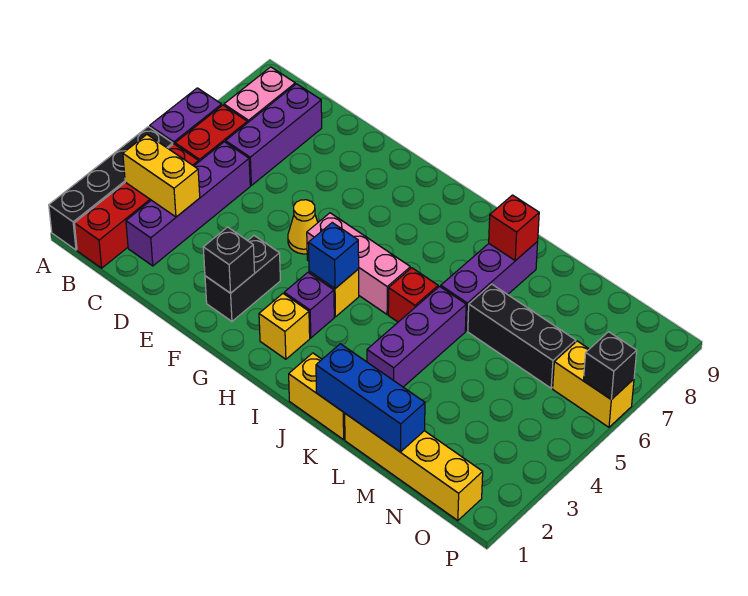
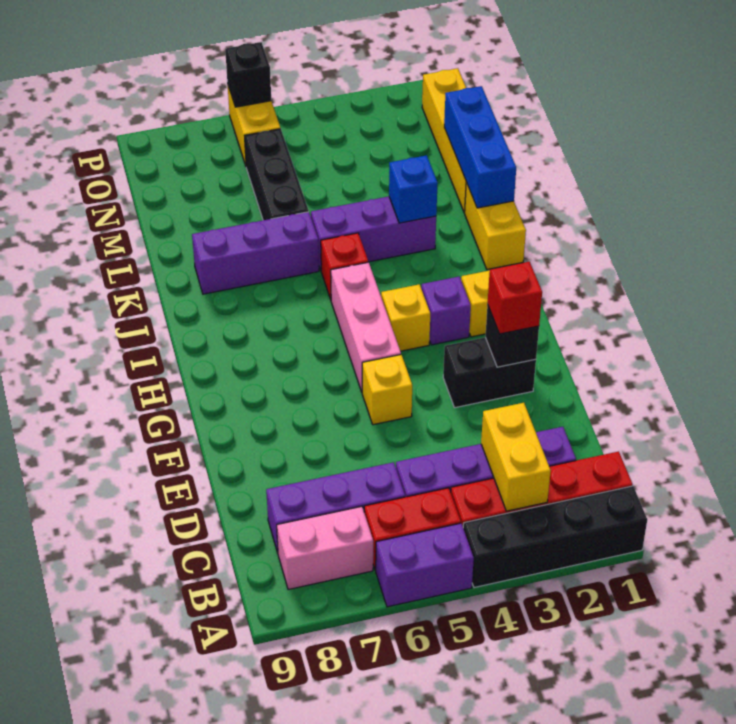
yellow cone F5 level 1 -> yellow brick F5 level 1
blue brick H4 level 2 -> blue brick K3 level 2
red brick K8 level 2 -> red brick F2 level 3

